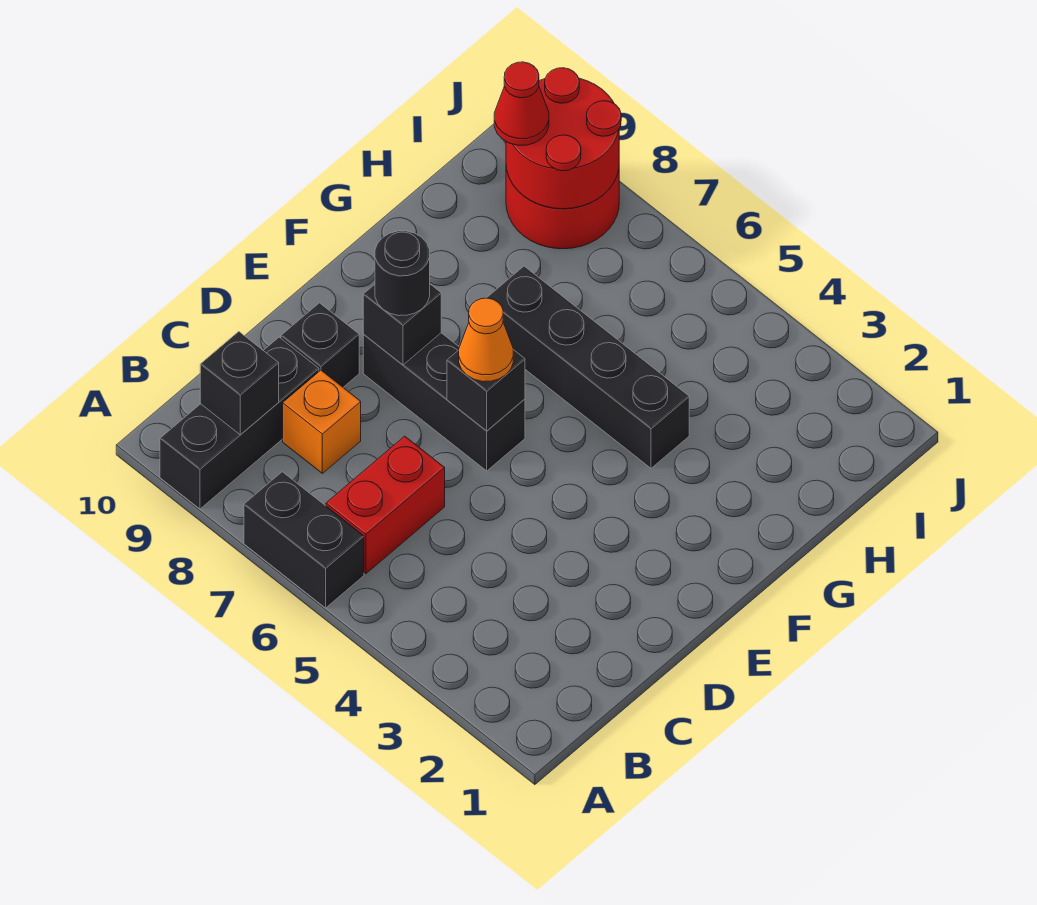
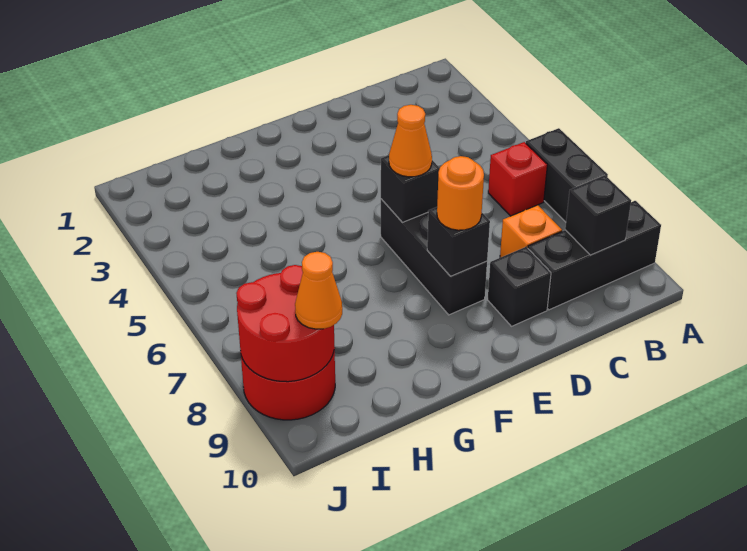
red brick B6:C6 level 1 -> red brick B6 level 1
black round brick E8 level 3 -> orange round brick E8 level 3
black brick G4:G7 level 1 -> none
red cone I9 level 3 -> orange cone I9 level 3

